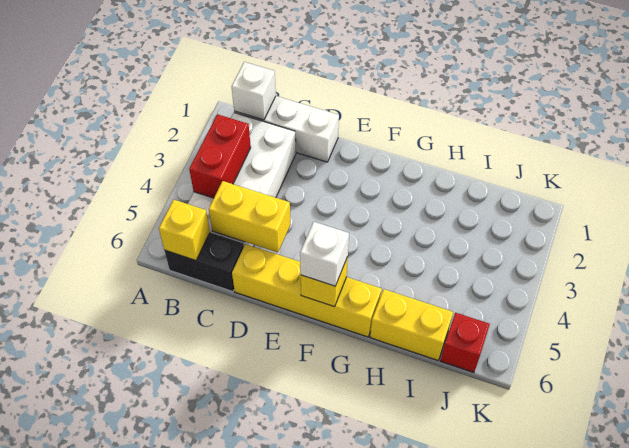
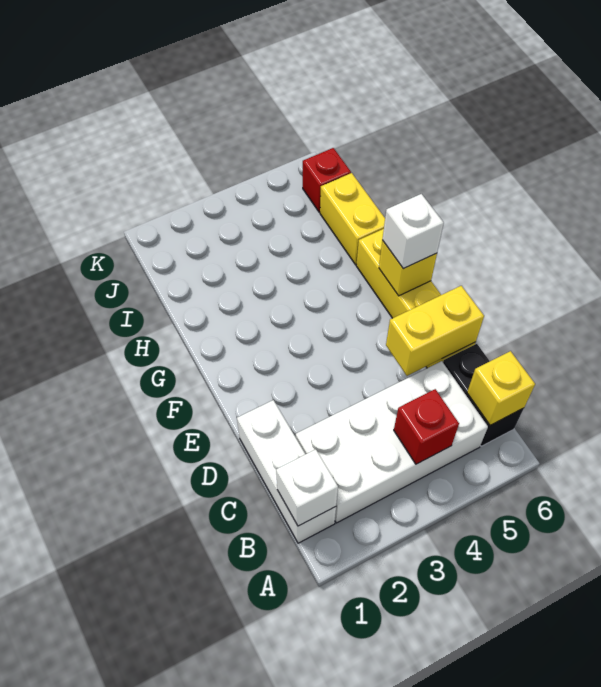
red brick B3:B4 level 2 -> red brick B4 level 2
yellow brick C5:D5 level 2 -> yellow brick D5:D6 level 2

